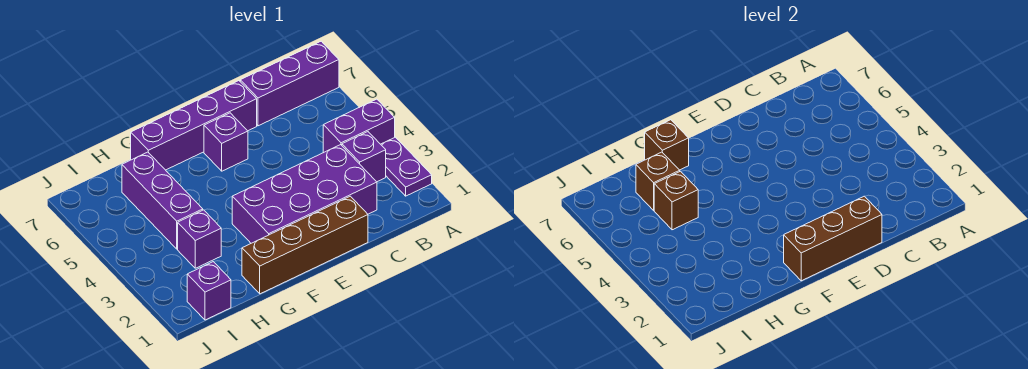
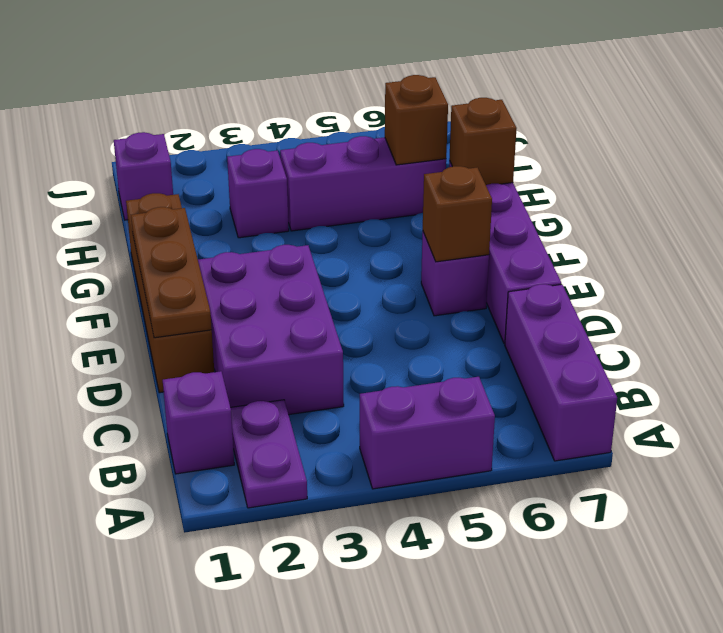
purple plate A2:A3 level 1 -> purple plate A2:B2 level 1
purple brick A4:B4 level 1 -> purple brick A4:A5 level 1
purple brick B3 level 1 -> purple brick B1 level 1
purple brick C2:F3 level 1 -> purple brick C2:E3 level 1
brown brick D1:F1 level 2 -> brown plate D1:F1 level 2
brown brick H5 level 2 -> brown brick E6 level 2

